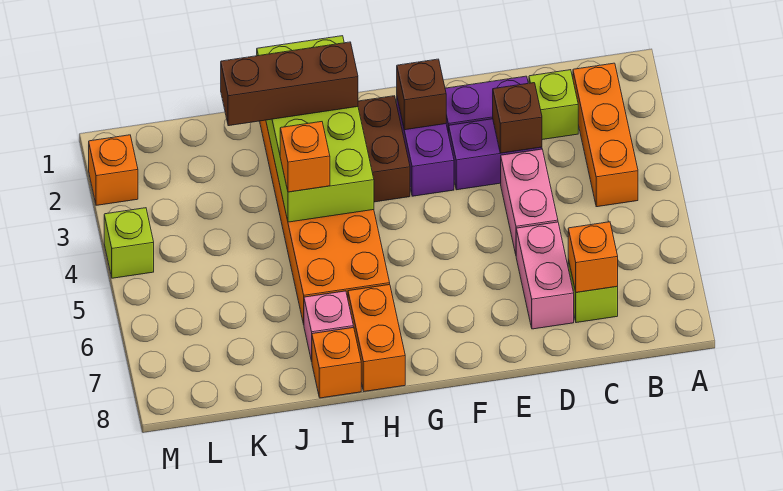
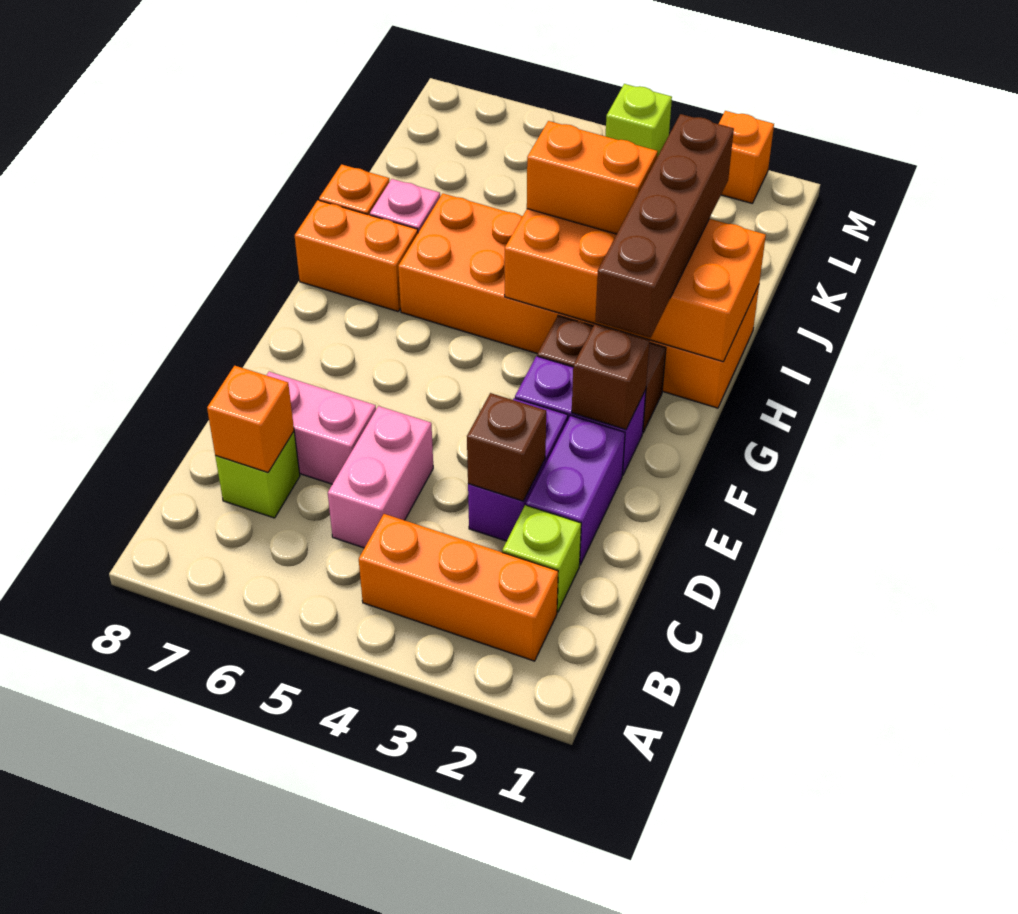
pink brick D4:D5 level 1 -> pink brick C5:D5 level 1
lime brick H1:I4 level 2 -> orange brick H1:I4 level 2
brown brick H2:J2 level 3 -> brown brick G2:J2 level 3
orange brick I4 level 3 -> orange brick I3:I4 level 3

